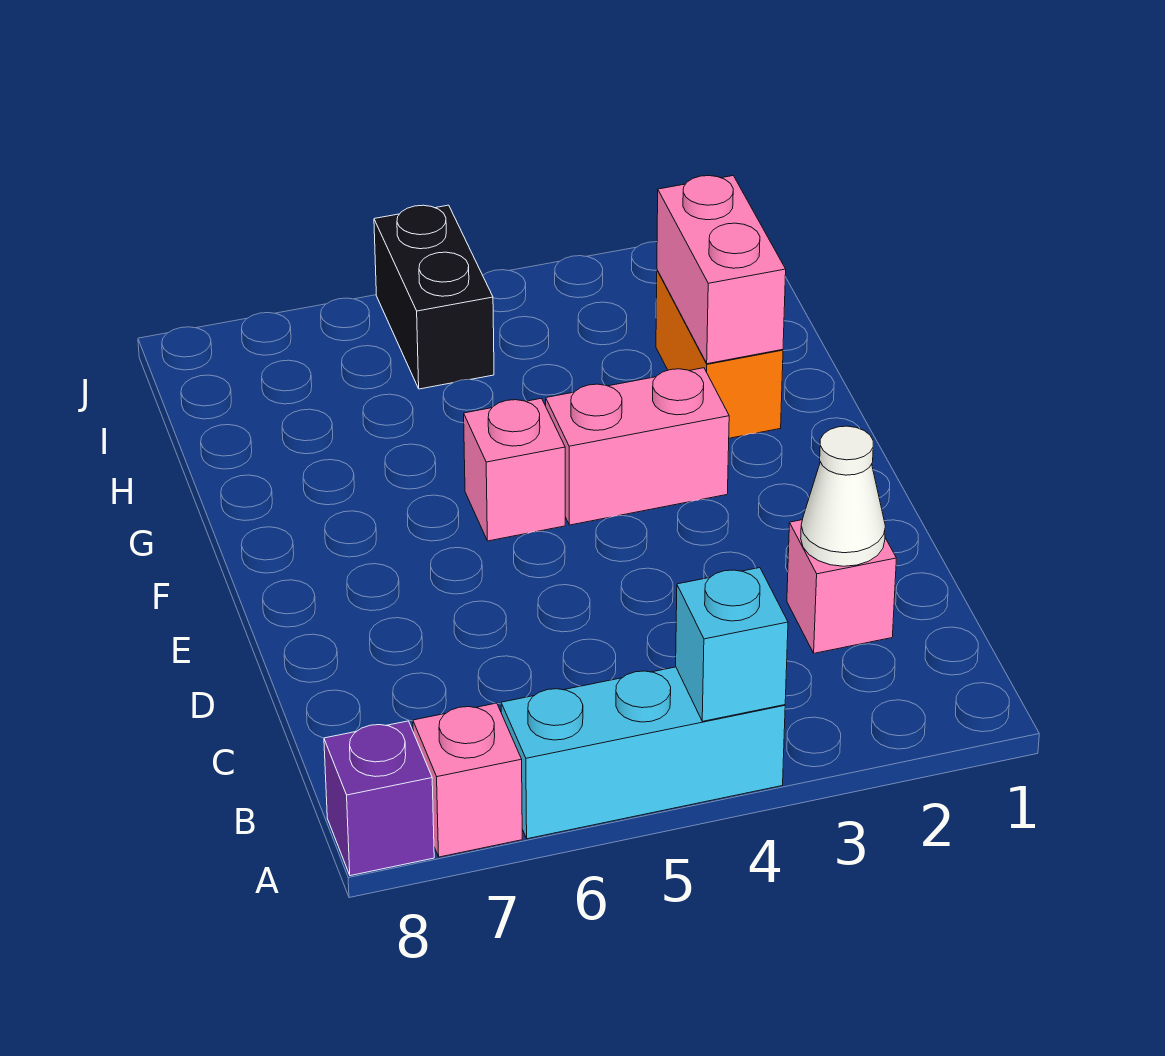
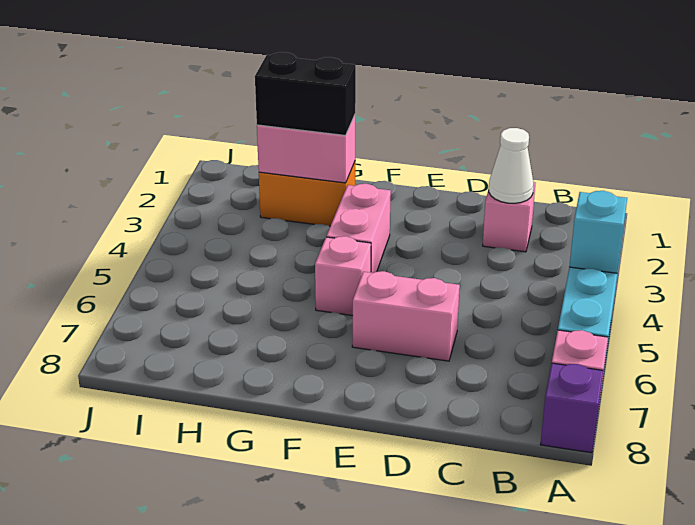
none -> pink brick D6:E6 level 1
black brick I5:J5 level 1 -> black brick G2:H2 level 3

